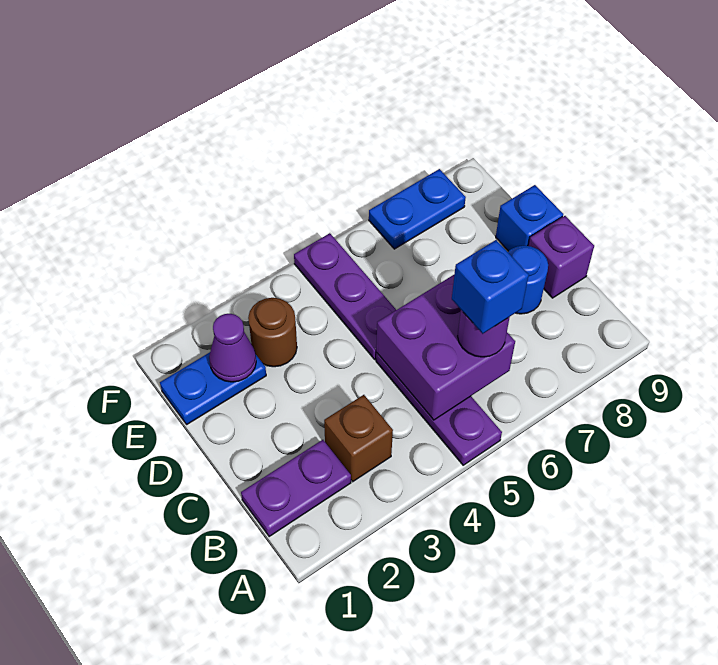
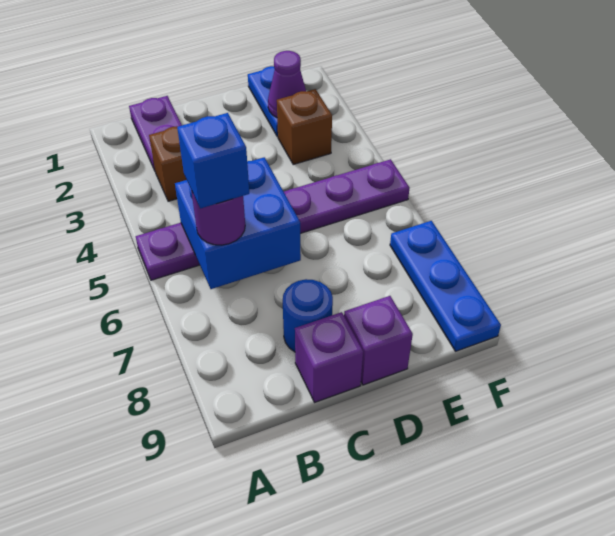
purple brick B5:C6 level 2 -> blue brick B5:C6 level 2
blue brick D9 level 1 -> purple brick D9 level 1
brown round brick E3 level 1 -> brown brick E3 level 1
blue plate F7:F8 level 1 -> blue plate F7:F9 level 1

